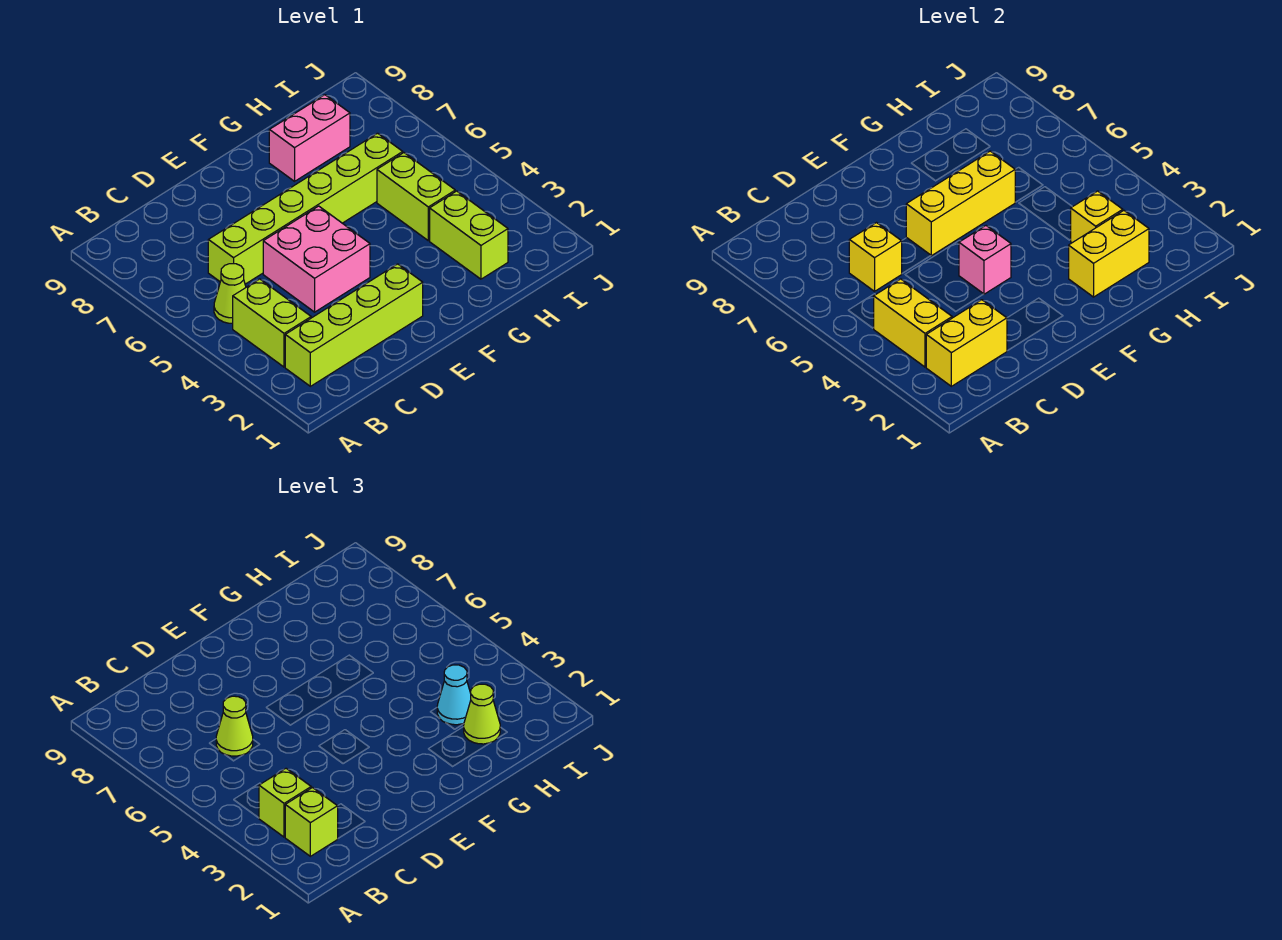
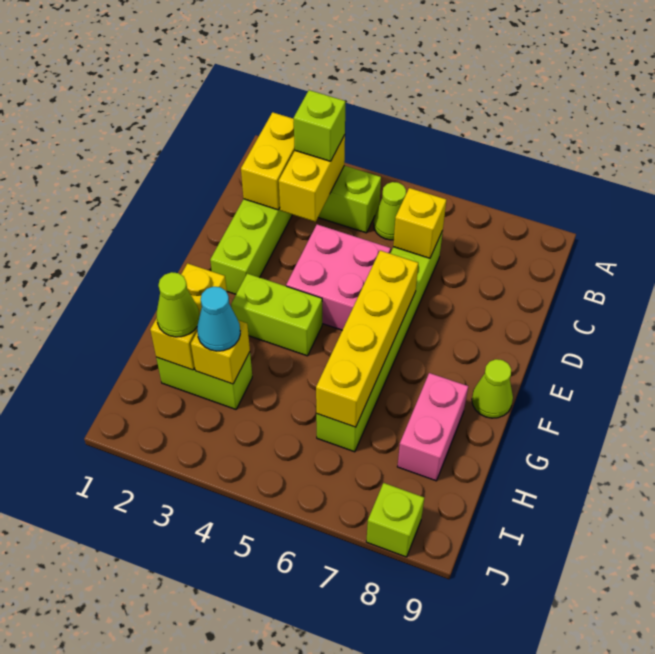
lime brick B2 level 3 -> lime brick J8 level 1
yellow brick B3:B4 level 2 -> yellow brick B3:C3 level 2
lime cone C6 level 3 -> lime cone F9 level 1
pink brick E4 level 2 -> none
yellow brick E6:G6 level 2 -> yellow brick E6:H6 level 2
lime brick H4:H5 level 1 -> lime brick F3:F4 level 1

